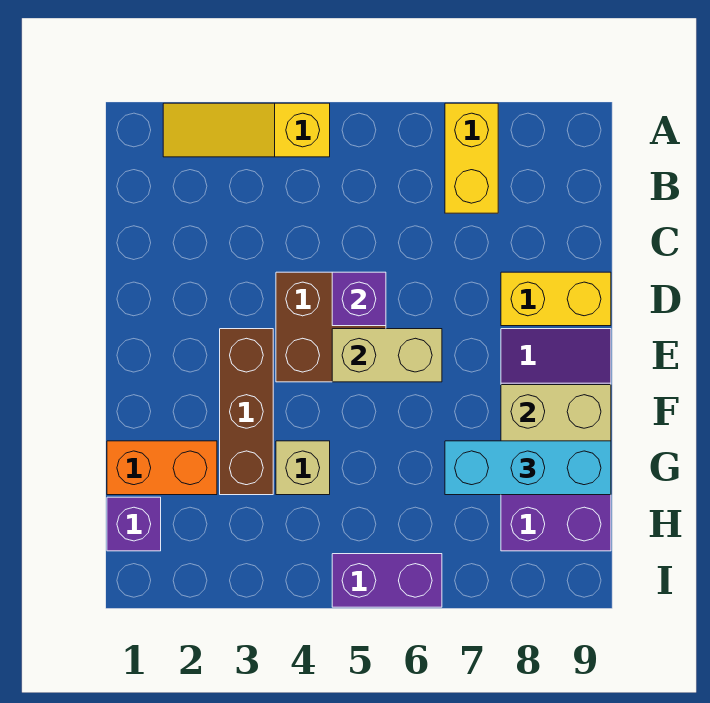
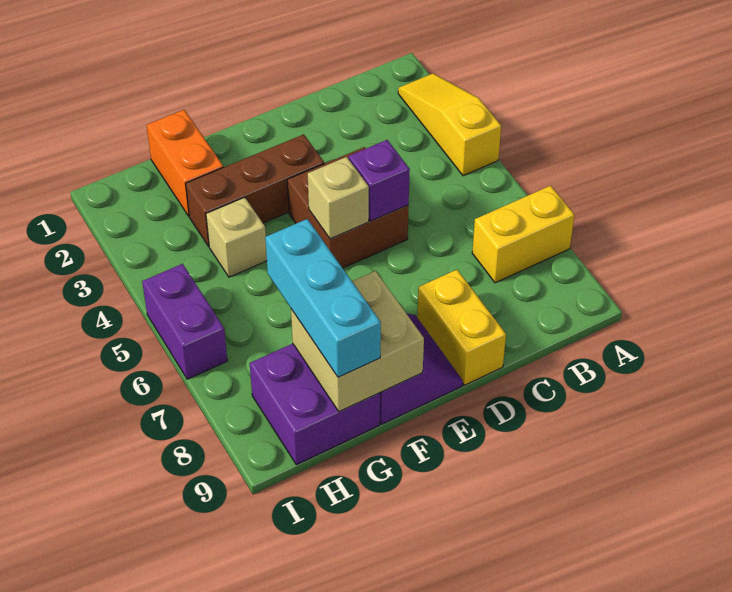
tan brick E5:E6 level 2 -> tan brick E5 level 2
purple brick H1 level 1 -> none

